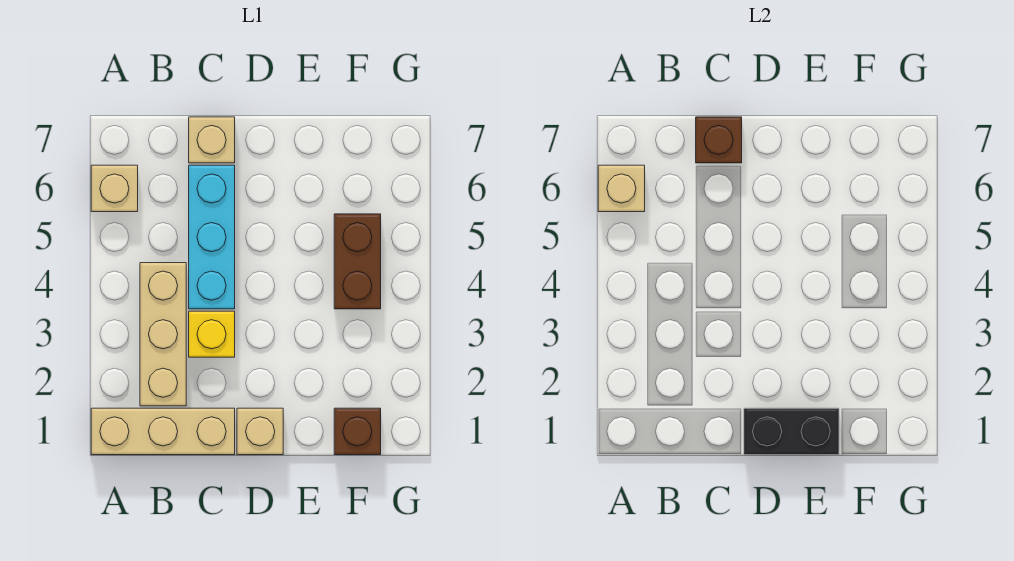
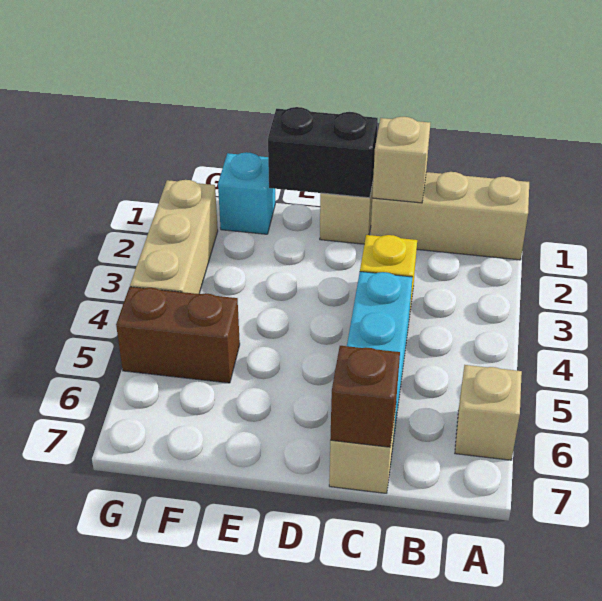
tan brick A6 level 2 -> tan brick C1 level 2
tan brick B2:B4 level 1 -> tan brick G2:G4 level 1
brown brick F1 level 1 -> cyan brick F1 level 1
brown brick F4:F5 level 1 -> brown brick F5:G5 level 1

